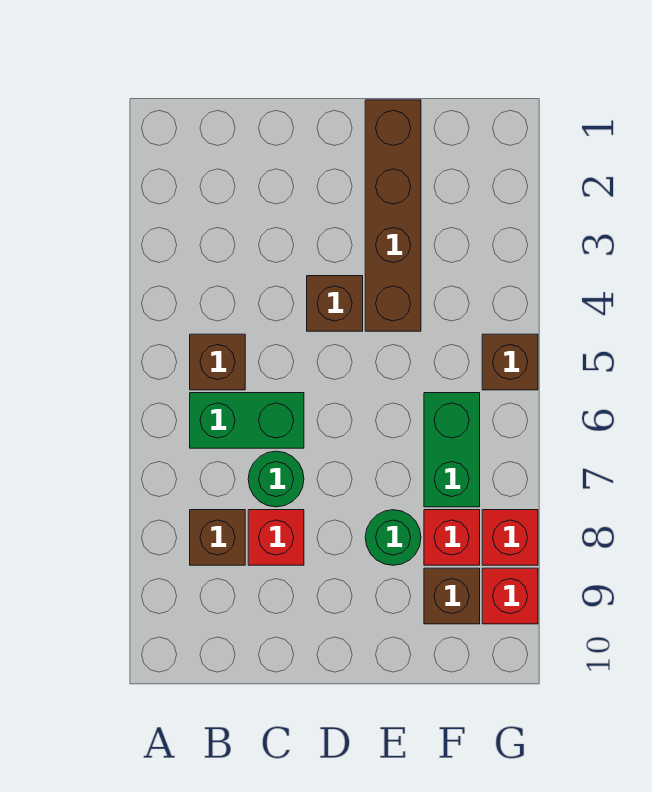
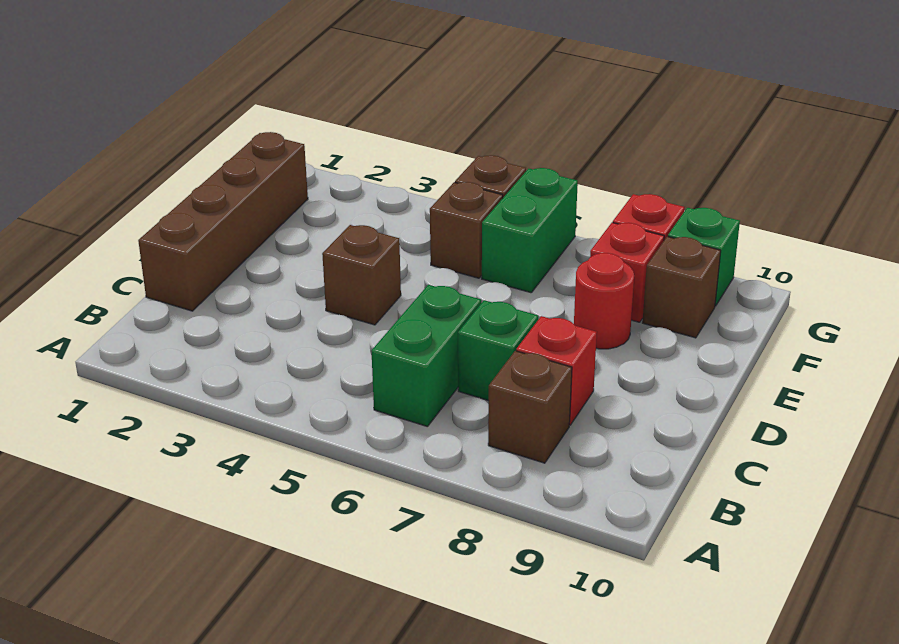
brown brick B5 level 1 -> brown brick F5 level 1
green round brick C7 level 1 -> green brick C7 level 1
brown brick E1:E4 level 1 -> brown brick C1:F1 level 1
green round brick E8 level 1 -> red round brick E8 level 1
green brick F6:F7 level 1 -> green brick F6:G6 level 1
red brick G9 level 1 -> green brick G9 level 1

